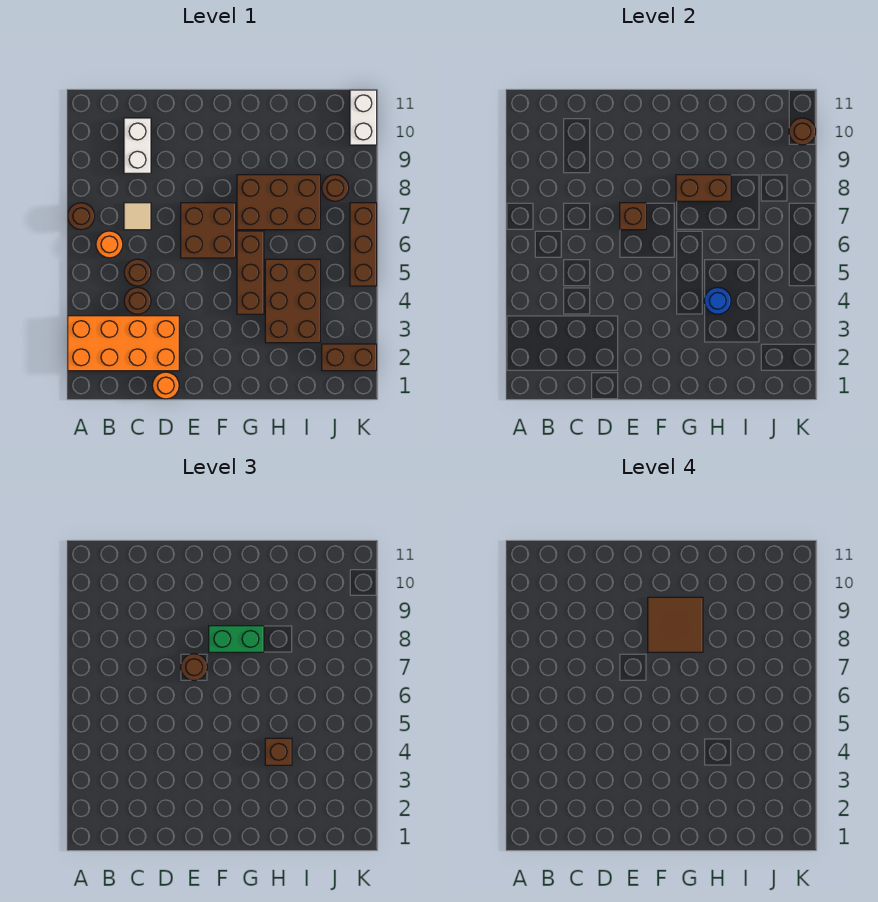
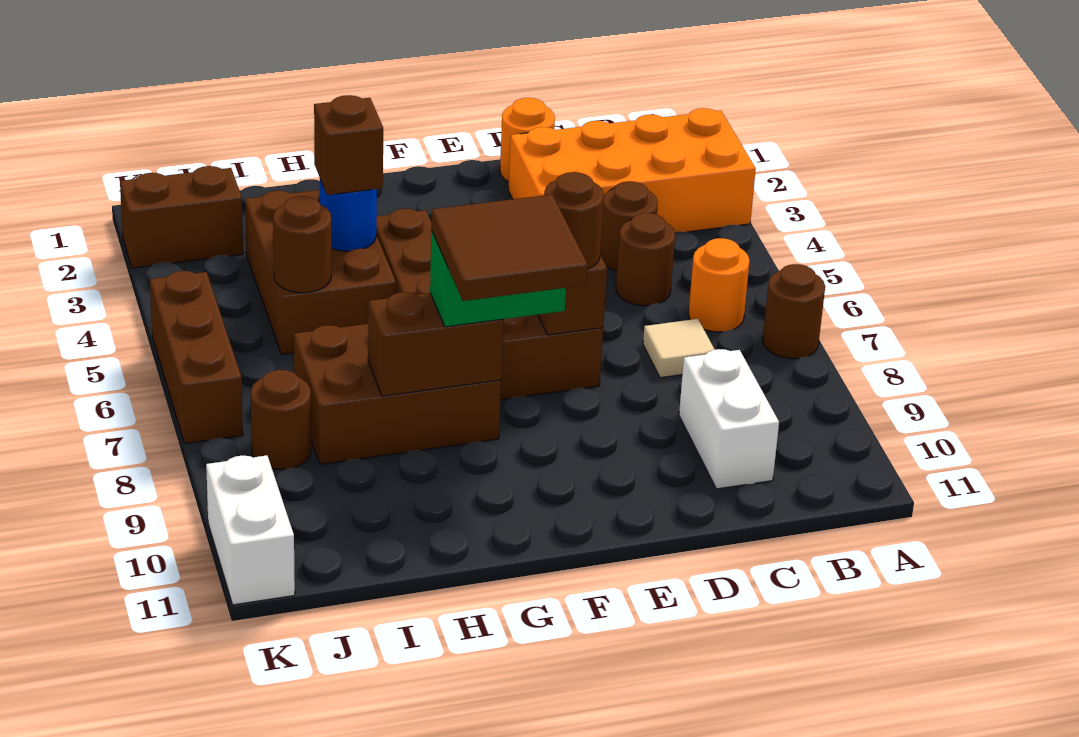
brown round brick K10 level 2 -> brown round brick I5 level 2

